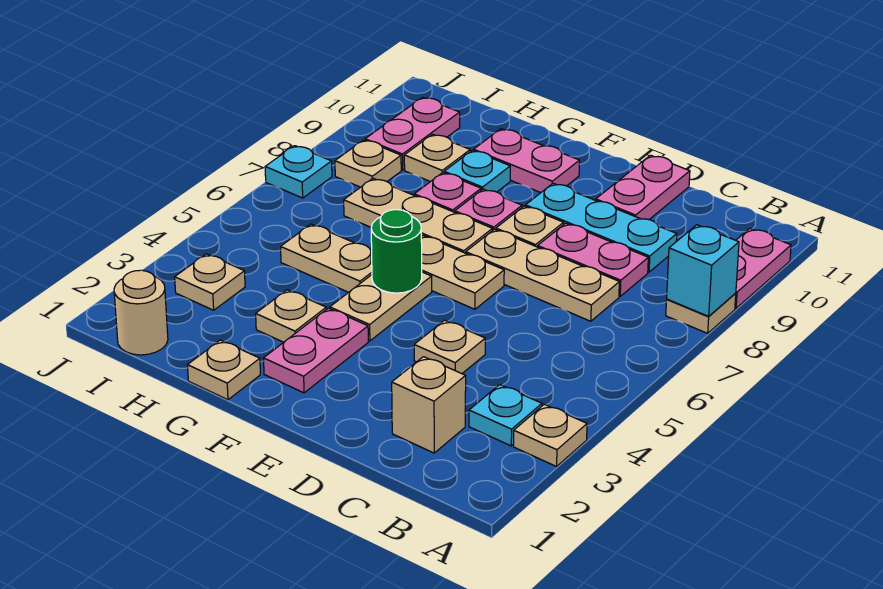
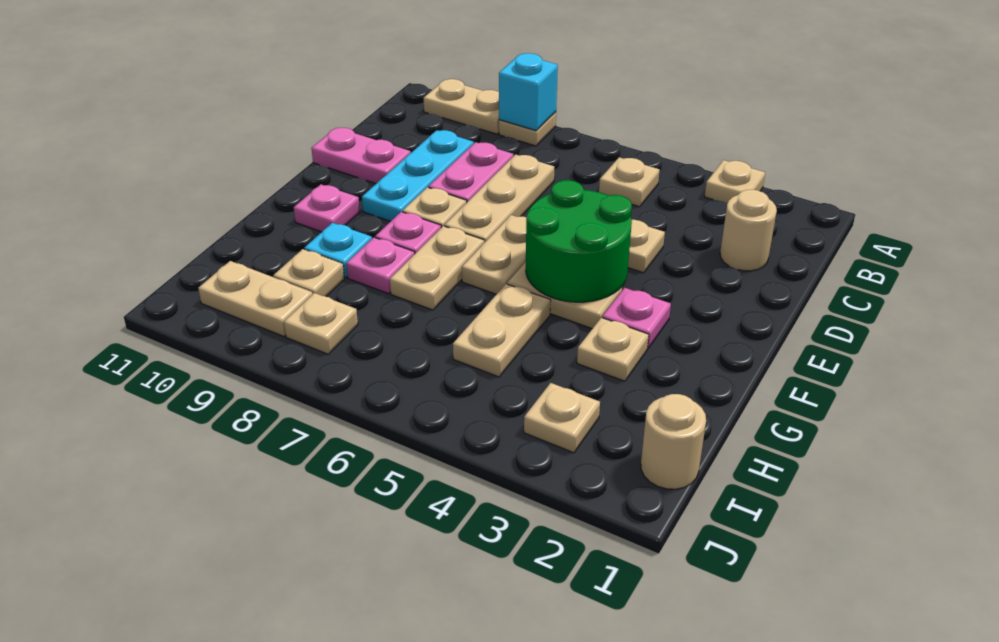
pink plate A9:A10 level 1 -> tan plate A9:A10 level 1
cyan plate B3 level 1 -> none
tan brick C2 level 1 -> tan round brick C2 level 1
pink plate F2:F3 level 1 -> pink plate F3 level 1
green round brick F5 level 2 -> green round brick E4:F5 level 2
tan plate F7:H7 level 1 -> tan plate F7:G7 level 1
pink plate F10:G10 level 1 -> pink plate F10 level 1
tan plate G1 level 1 -> tan plate B5 level 1
pink plate I9:I10 level 1 -> tan plate I9:I10 level 1
cyan plate J7 level 1 -> none

